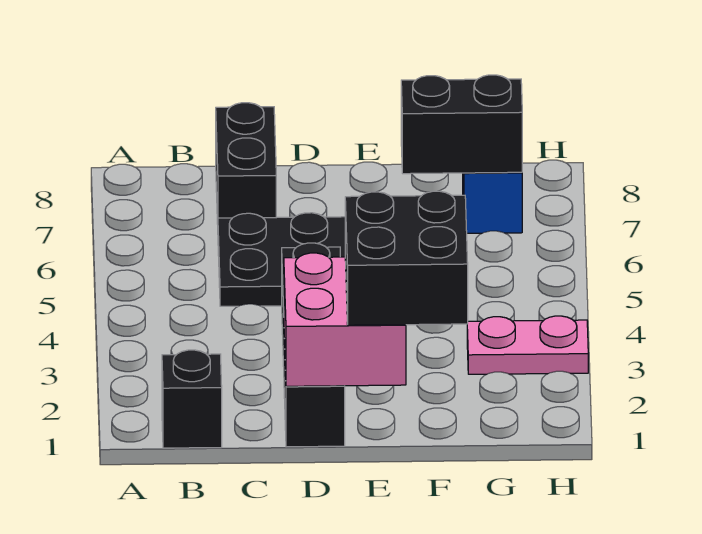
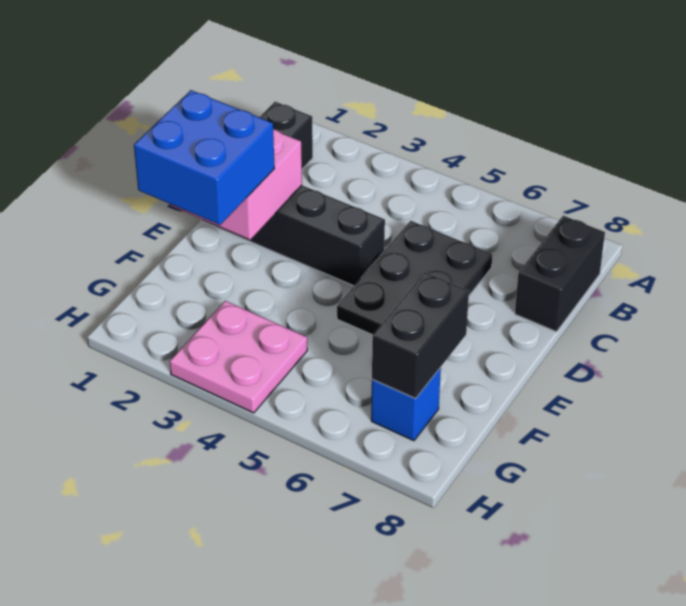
black brick C7:C8 level 1 -> black brick B8:C8 level 1
black brick E1:F2 level 3 -> blue brick E1:F2 level 3
pink plate G3:H3 level 1 -> pink plate G3:H4 level 1

